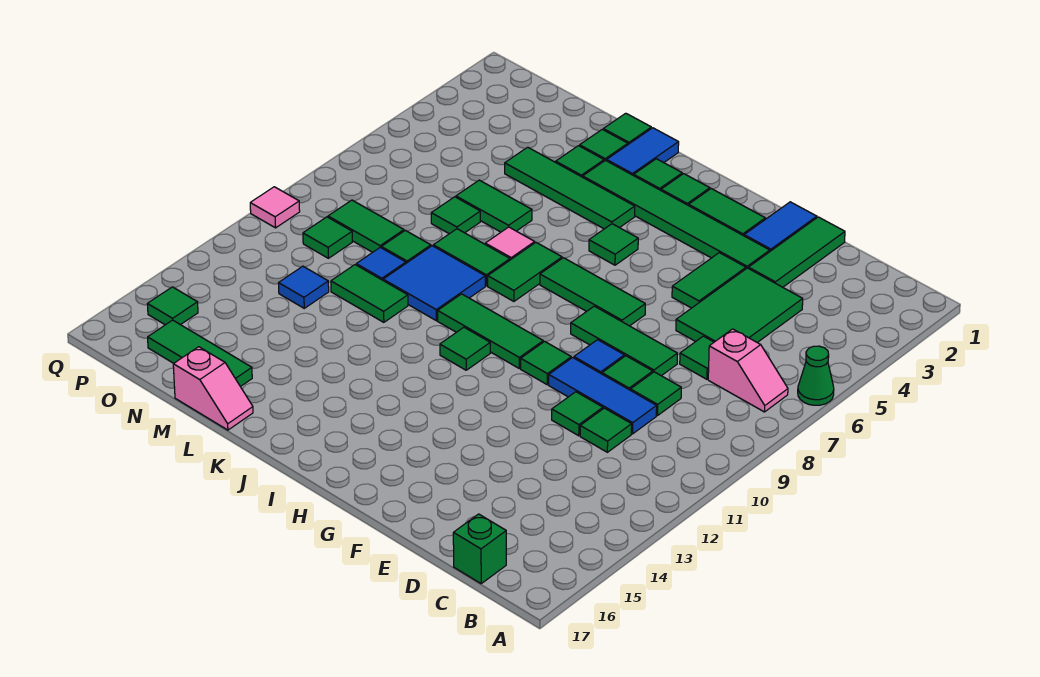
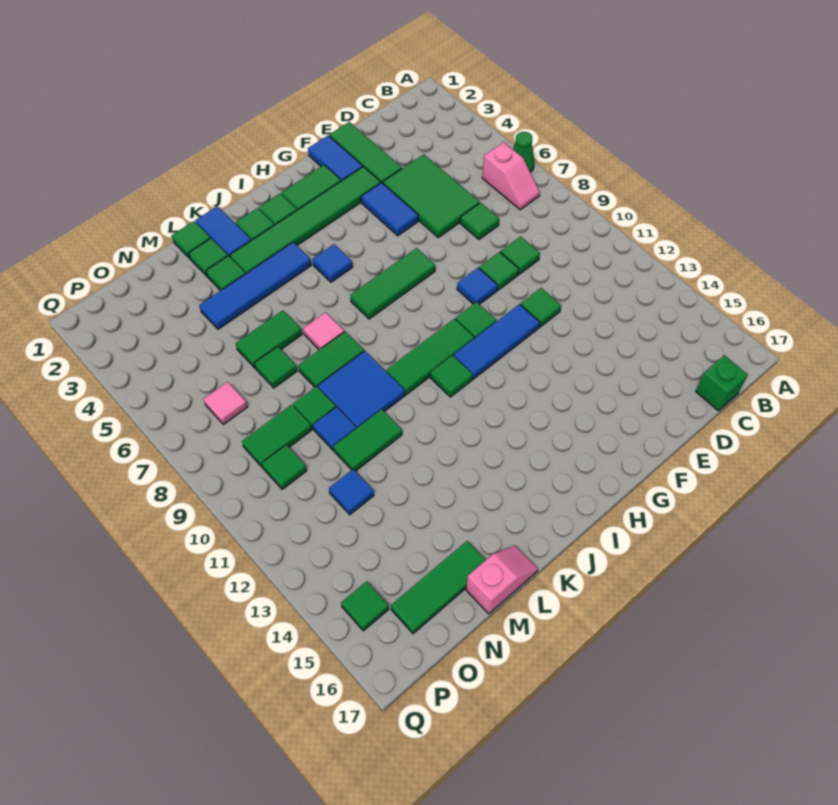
pink slope B7:C7 level 1 top C -> pink slope B6:B7 level 1 top 6
blue tile D10:F10 level 1 -> blue tile F11:H11 level 1
green tile D11 level 1 -> none
green tile E8:G8 level 1 -> none
green tile F4:F5 level 1 -> blue tile F4:F5 level 1
green tile I5 level 1 -> blue tile I5 level 1
green tile J4:M4 level 1 -> blue tile J4:M4 level 1
green tile J7:J8 level 1 -> none
pink tile Q10 level 1 -> pink tile O7 level 1

